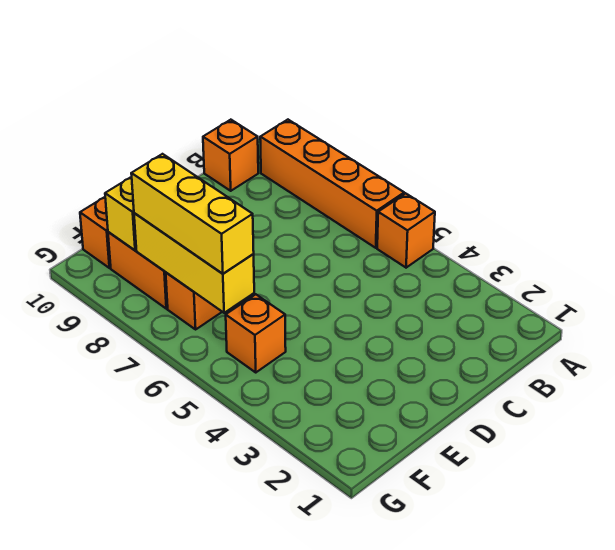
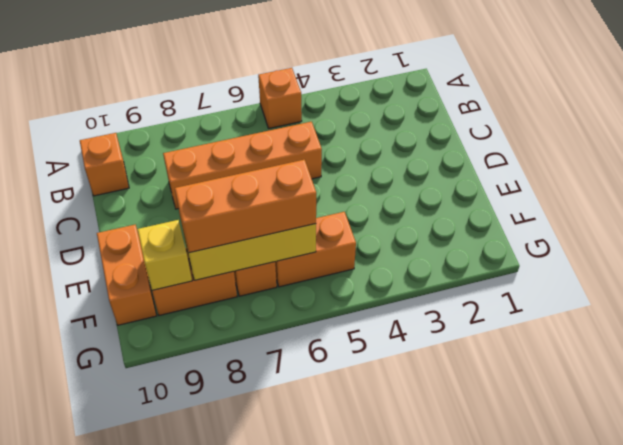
orange brick A6:A9 level 1 -> orange brick C5:C8 level 1
orange brick F5 level 1 -> orange brick F5:F6 level 1
yellow brick F6:F8 level 3 -> orange brick F6:F8 level 3

